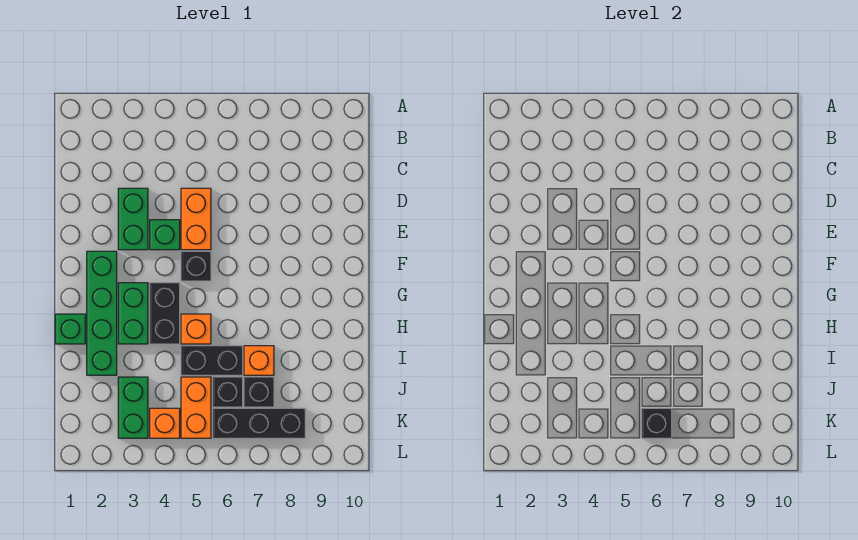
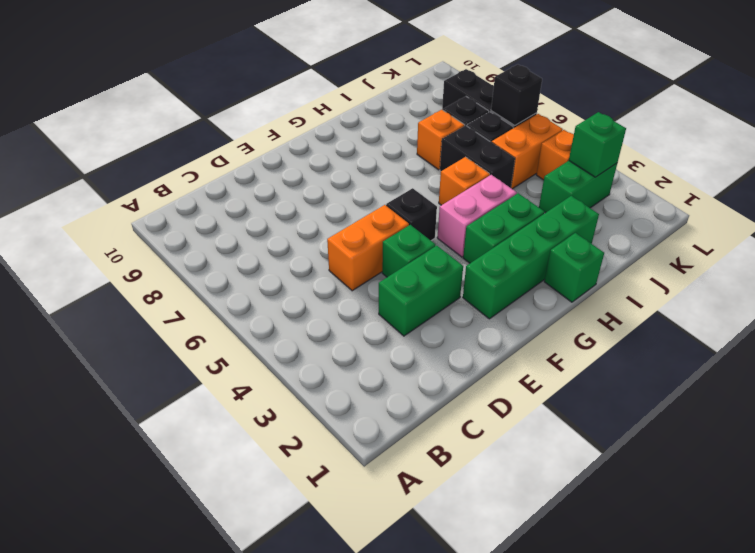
black brick G4:H4 level 1 -> pink brick G4:H4 level 1
none -> green brick K3 level 2

